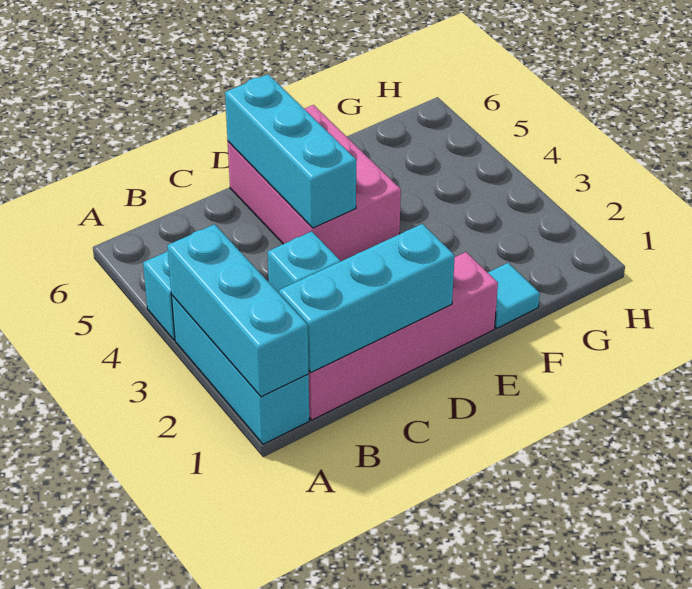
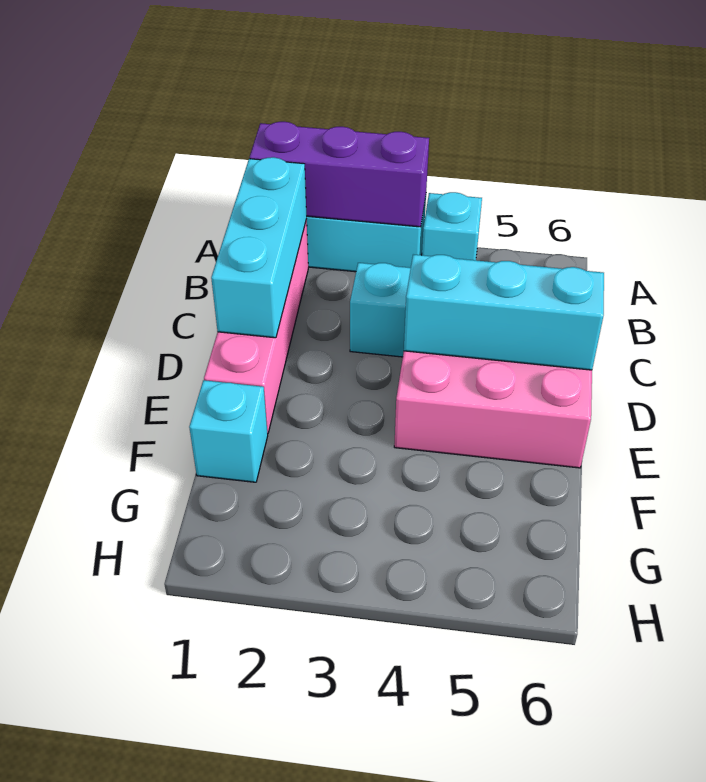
cyan brick A1:A3 level 2 -> purple brick A1:A3 level 2
cyan tile F1 level 1 -> cyan brick F1 level 1

